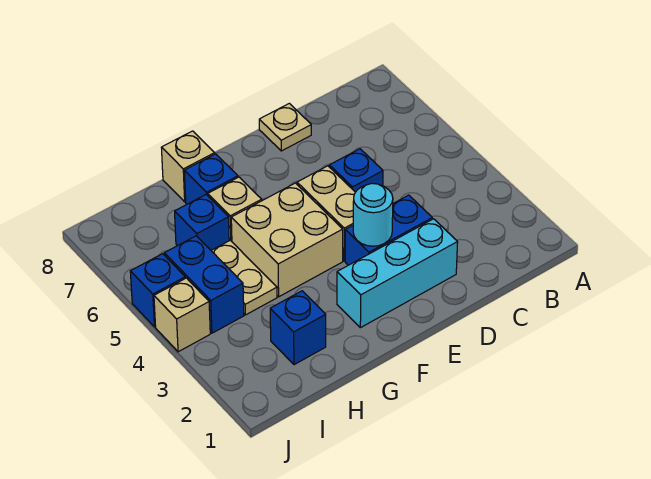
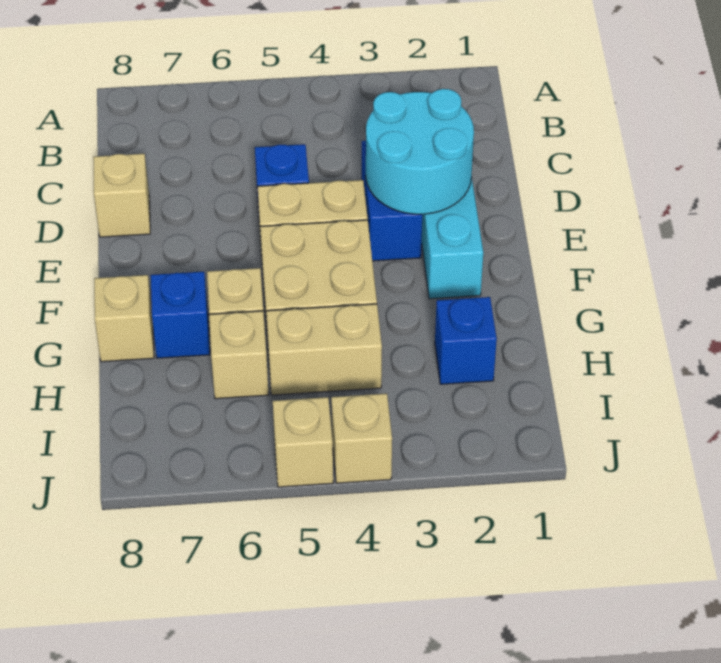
tan plate D8 level 1 -> tan brick D8 level 1
cyan round brick E3 level 2 -> cyan round brick D2:E3 level 2
tan plate H4:H5 level 1 -> tan brick H4:H5 level 1
blue brick H6 level 1 -> tan brick H6 level 1
blue brick I4:I5 level 1 -> none
blue brick J5 level 1 -> tan brick J5 level 1

